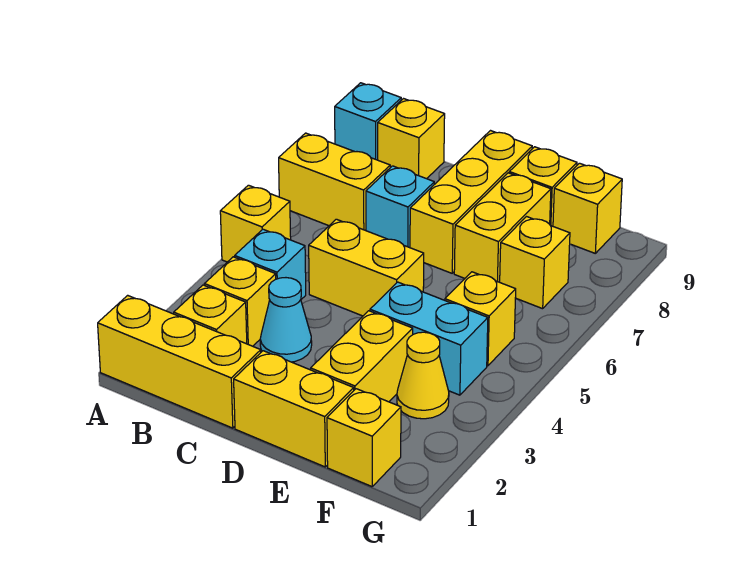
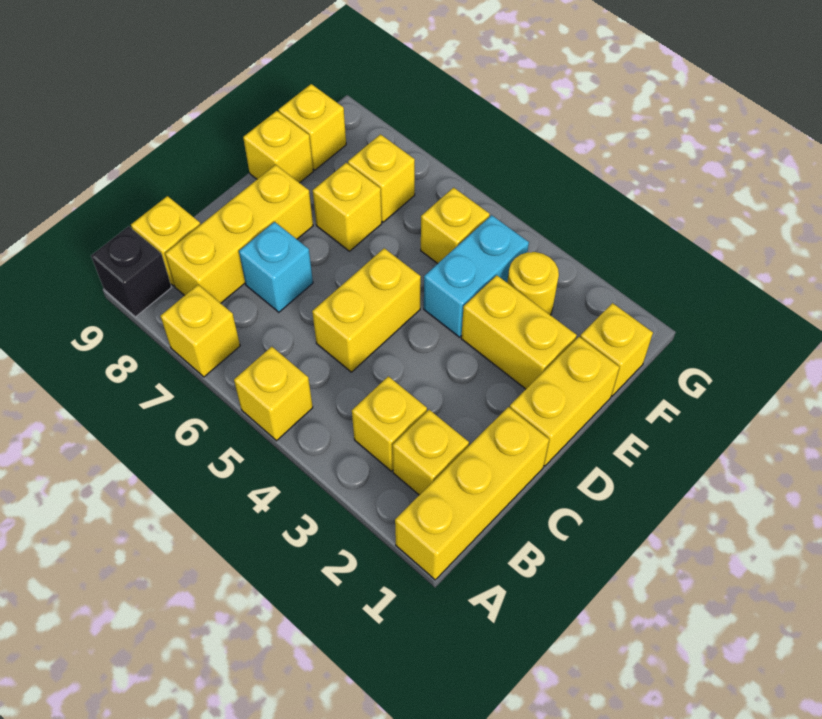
yellow brick A7:B7 level 1 -> yellow brick A7 level 1
cyan brick A9 level 1 -> black brick A9 level 1
cyan brick B4 level 1 -> none
cyan cone C3 level 1 -> none
yellow brick D7:D9 level 1 -> yellow brick B8:D8 level 1
yellow brick E7:E8 level 1 -> yellow brick E7 level 1
yellow cone F3 level 1 -> yellow round brick F3 level 1

